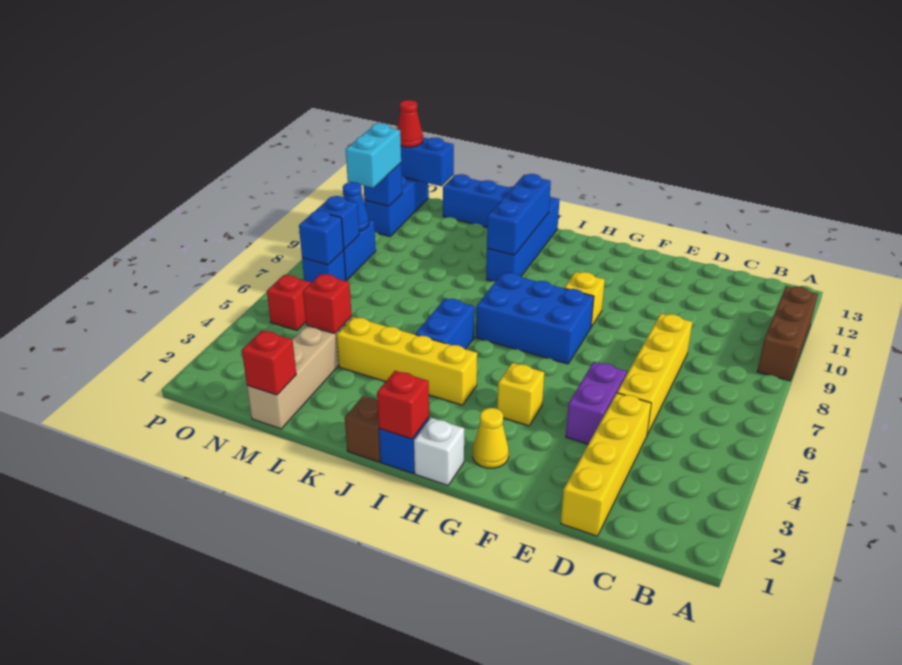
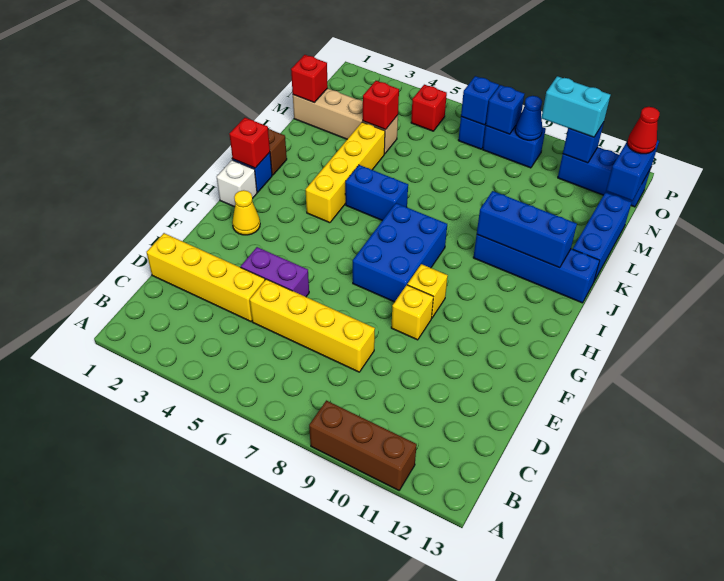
yellow brick G4 level 1 -> yellow brick F9 level 1

